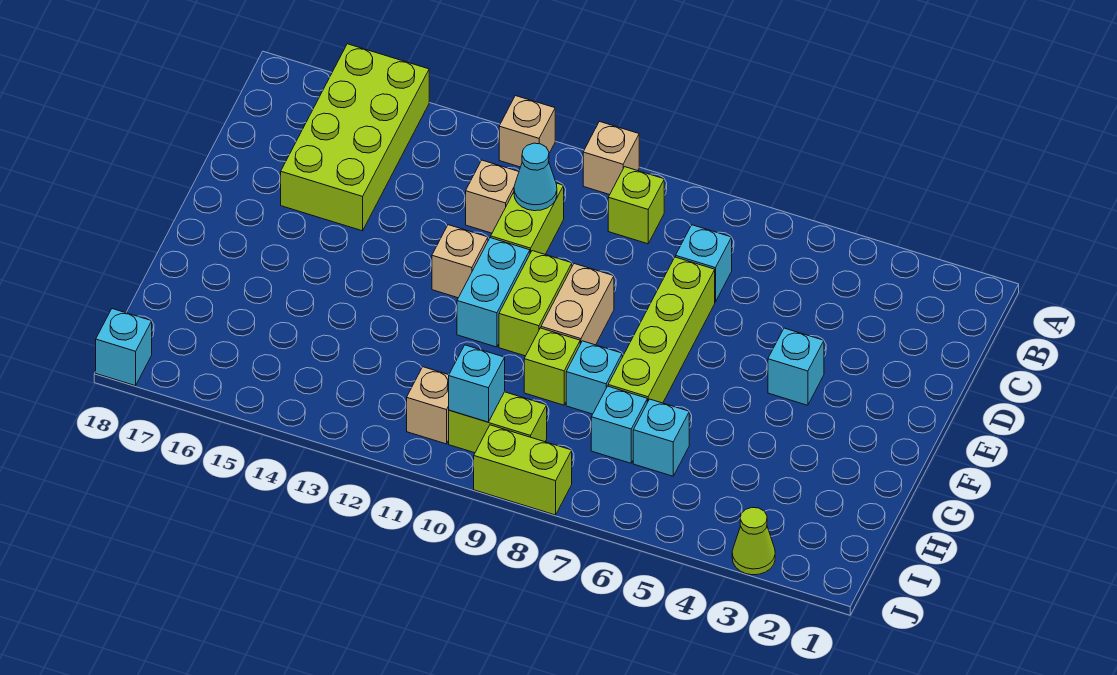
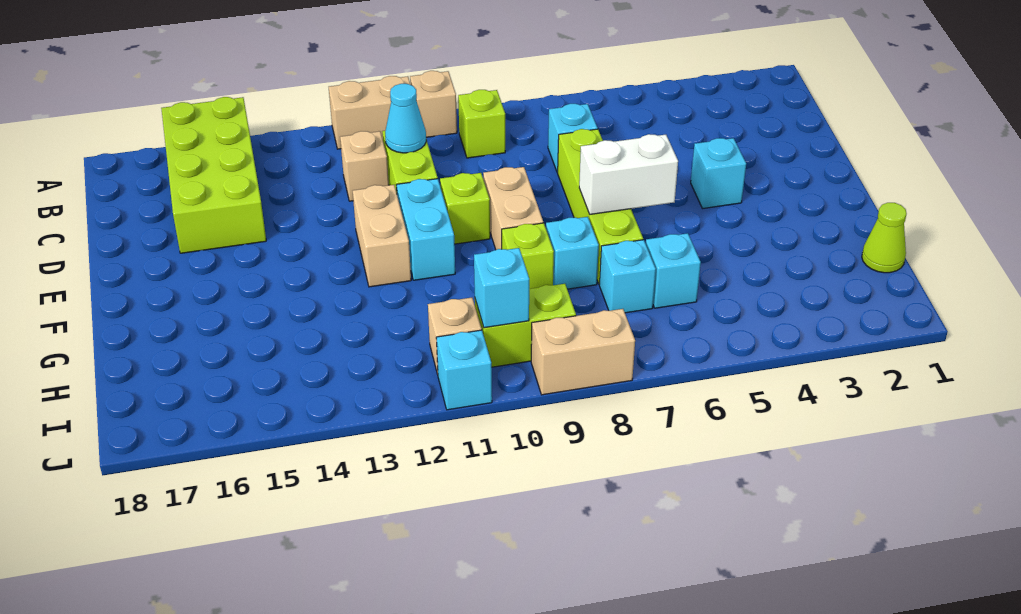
tan brick A12 level 1 -> tan brick A11:A12 level 1
lime brick E10:F10 level 1 -> lime brick E10 level 1
tan brick E12 level 1 -> tan brick E12:F12 level 1
none -> white brick F6:F7 level 2
lime cone J3 level 1 -> lime cone H1 level 1
lime brick J8:J9 level 1 -> tan brick J8:J9 level 1
cyan brick J18 level 1 -> cyan brick J11 level 1

